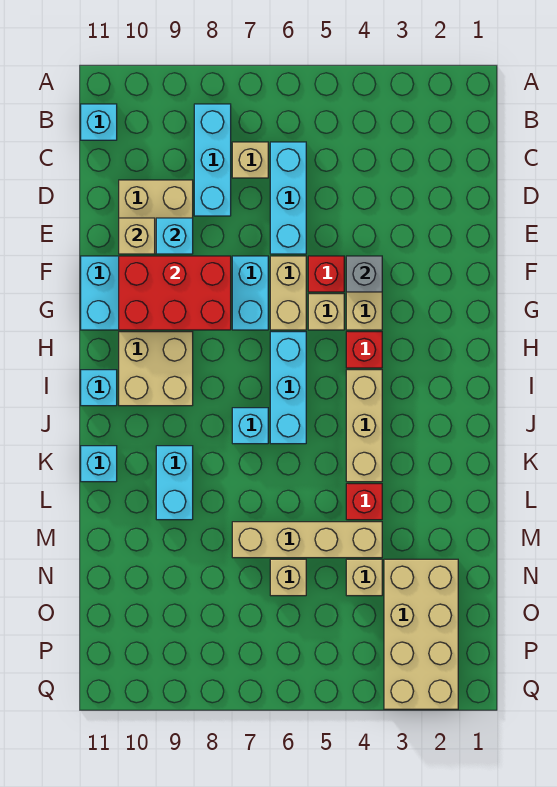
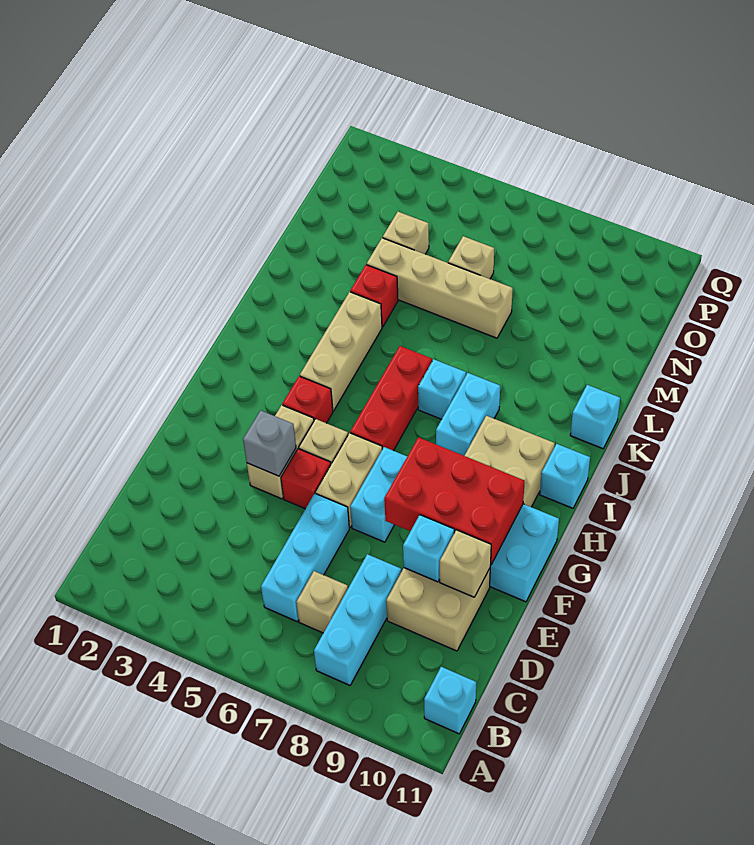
cyan brick H6:J6 level 1 -> red brick H6:J6 level 1
cyan brick K9:L9 level 1 -> cyan brick I8:J8 level 1
tan brick N2:Q3 level 1 -> none

